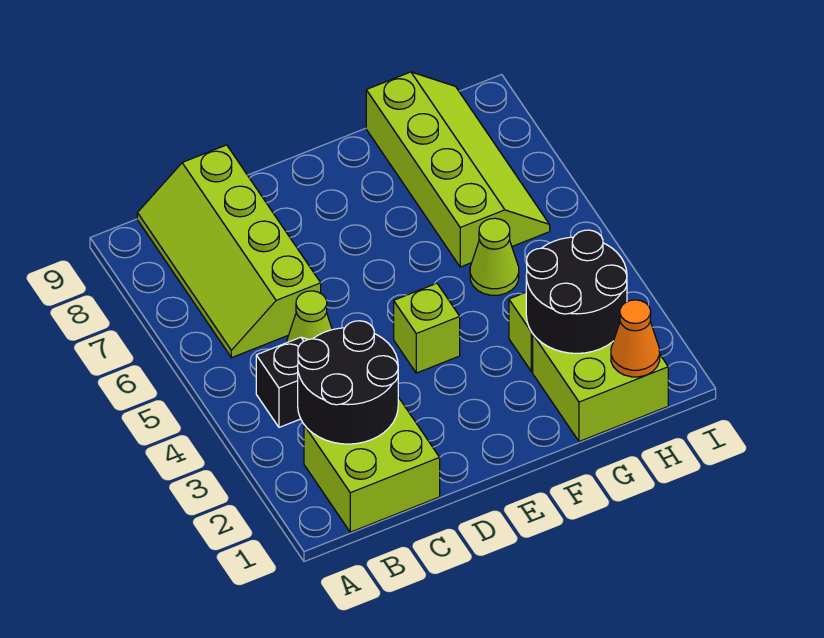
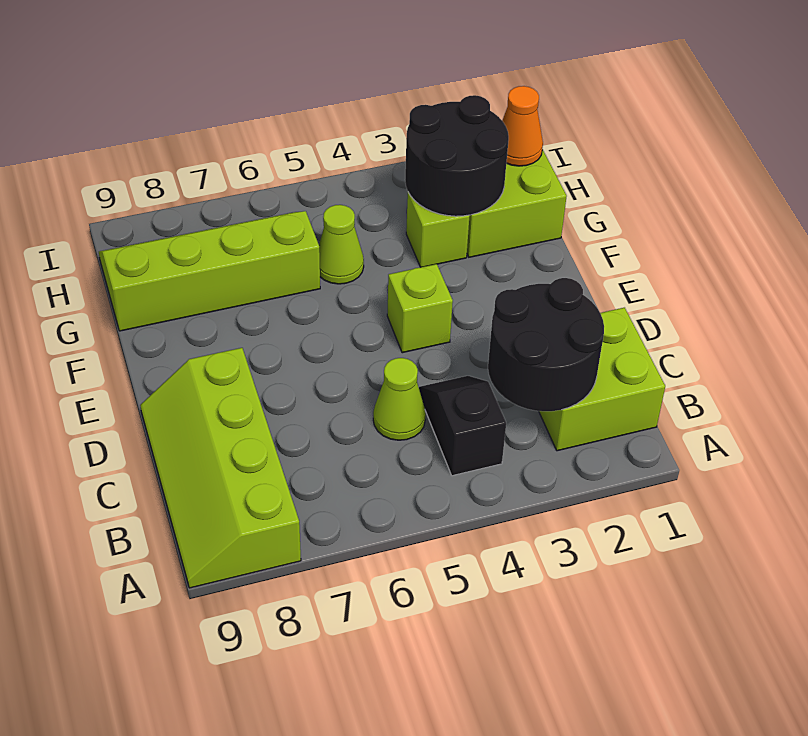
lime slope B6:C9 level 1 top C -> lime slope A8:D9 level 1 top 8

